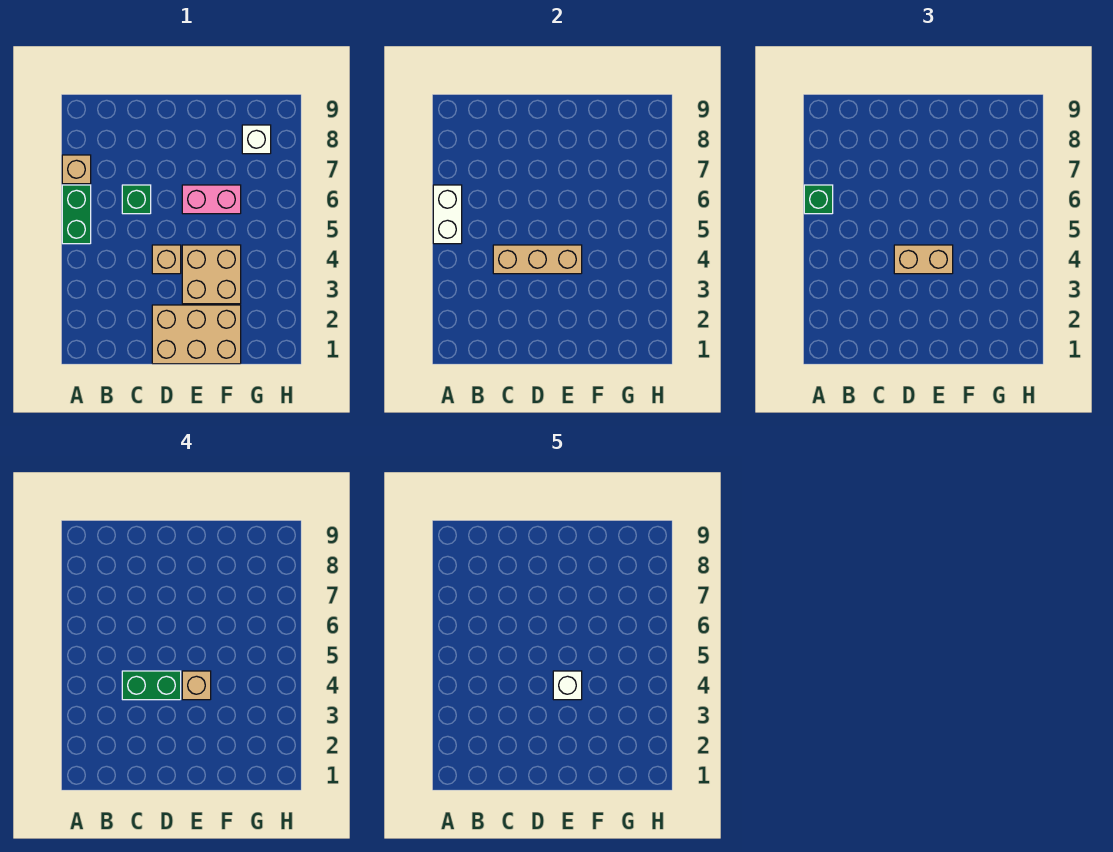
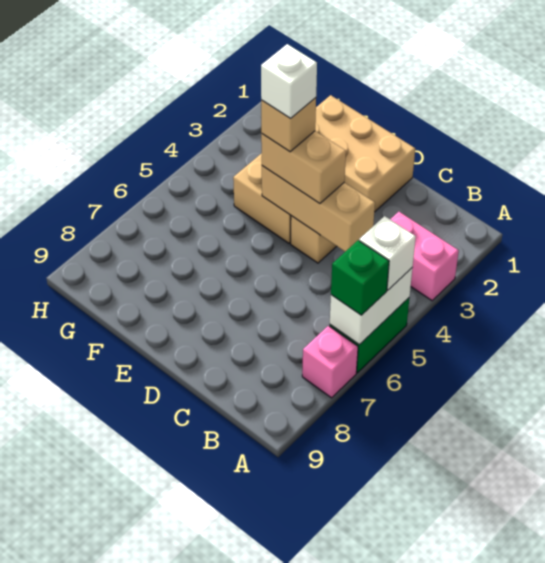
tan brick A7 level 1 -> pink brick A7 level 1
green brick C4:D4 level 4 -> none
green brick C6 level 1 -> none
pink brick E6:F6 level 1 -> pink brick A3:B3 level 1
white brick G8 level 1 -> white brick A5 level 3

